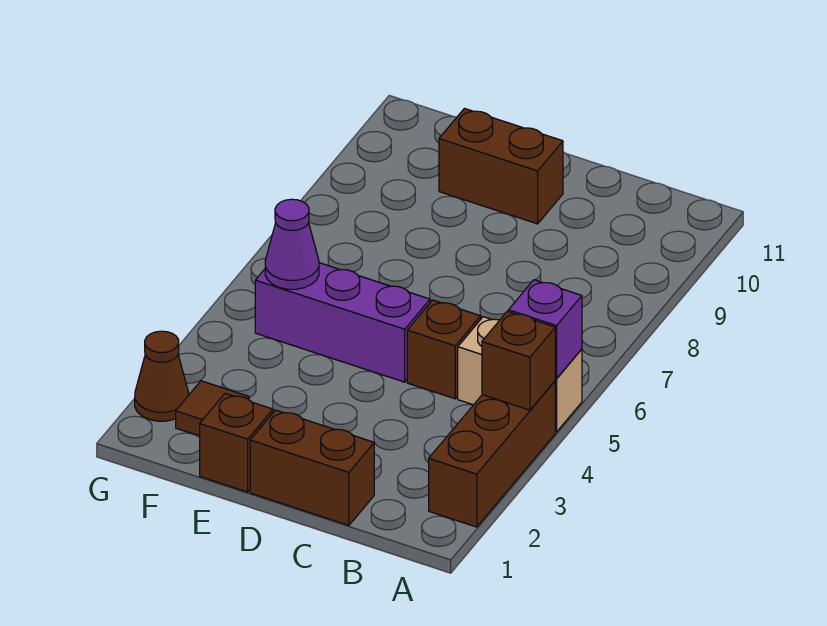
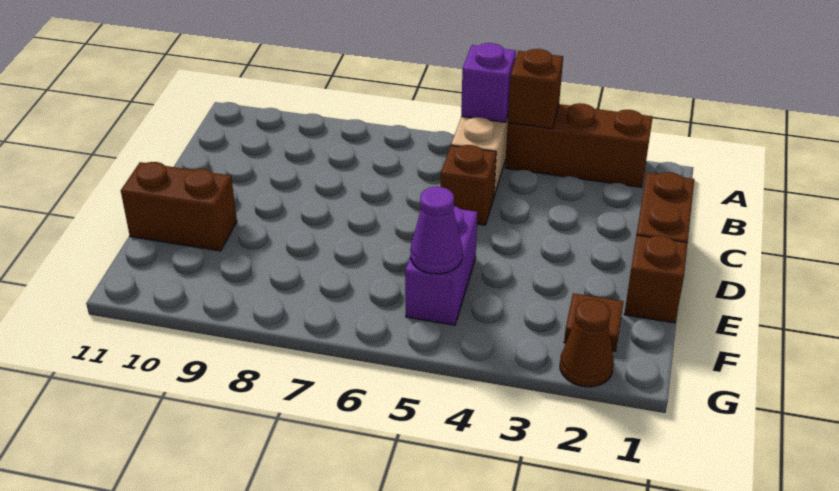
purple brick D5:F5 level 1 -> purple brick E5:F5 level 1
brown brick D10:E10 level 1 -> brown brick E10:E11 level 1

